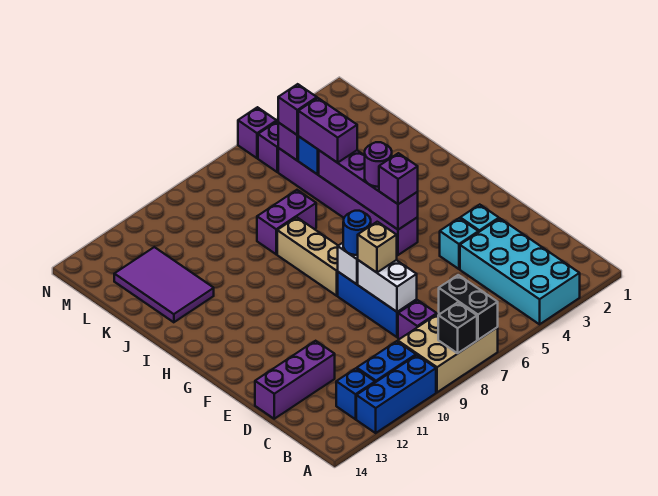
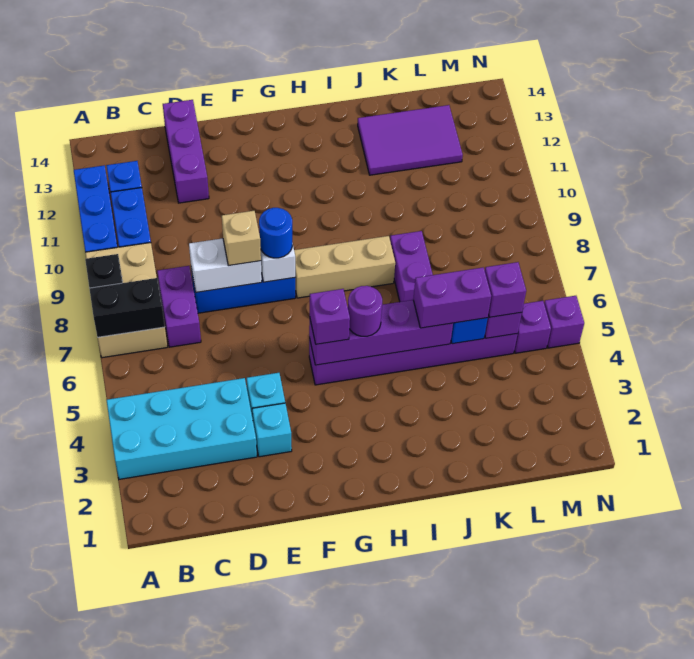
purple brick C8 level 1 -> purple brick C7:C8 level 1

